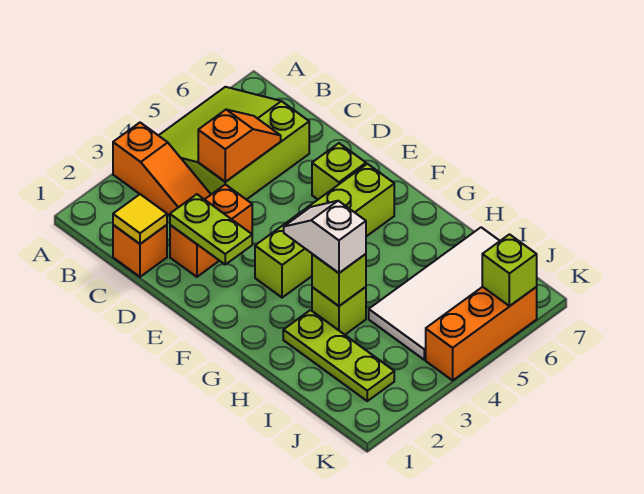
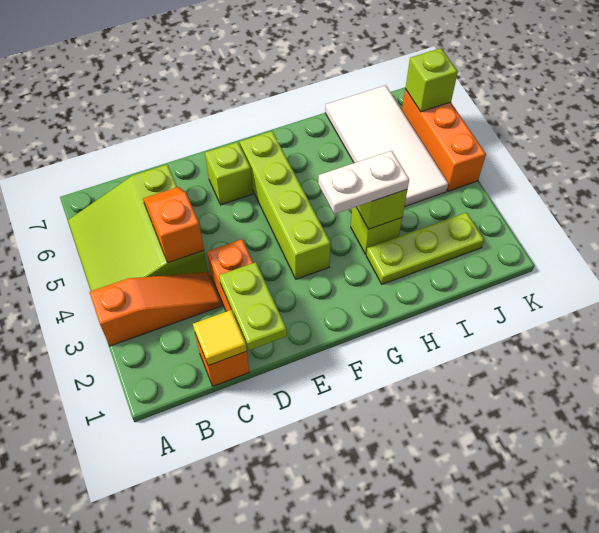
lime plate D2:E2 level 2 -> lime plate D1:D2 level 2
white slope G3:H3 level 3 top H -> white plate G3:H3 level 3

